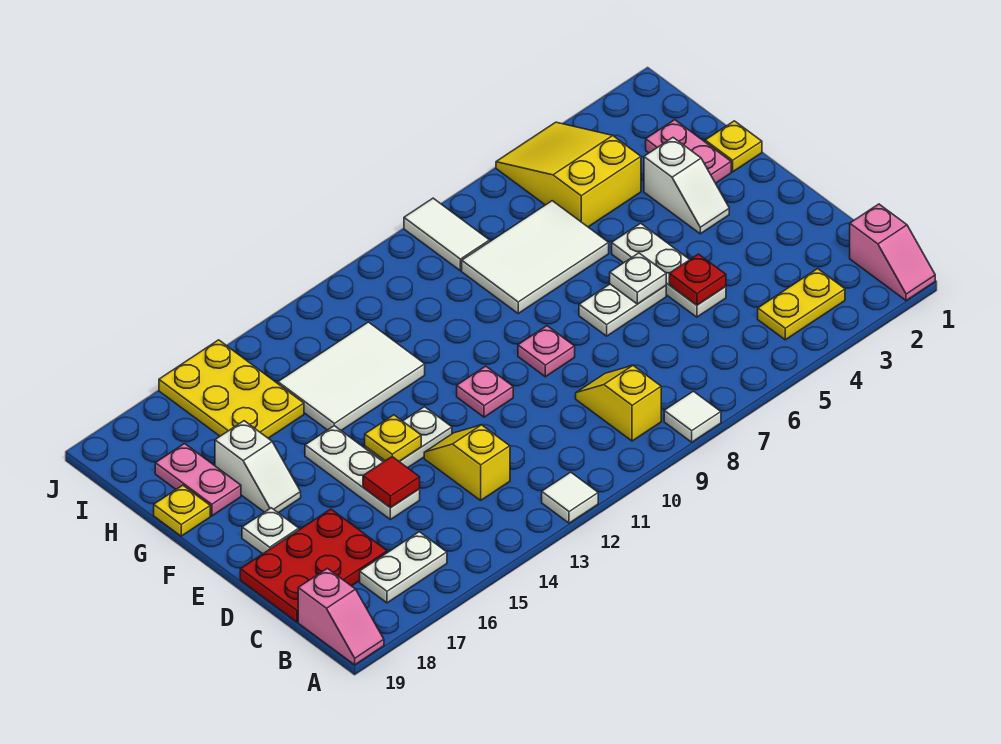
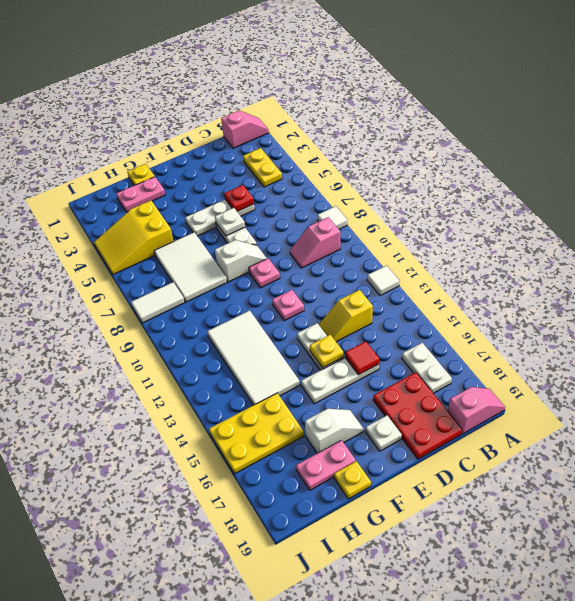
yellow slope B9:C9 level 1 top B -> pink slope B9:C9 level 1 top B
white slope F3:G3 level 1 top G -> white slope E8:F8 level 1 top F
white tile G12:H14 level 1 -> white tile G11:H14 level 1

